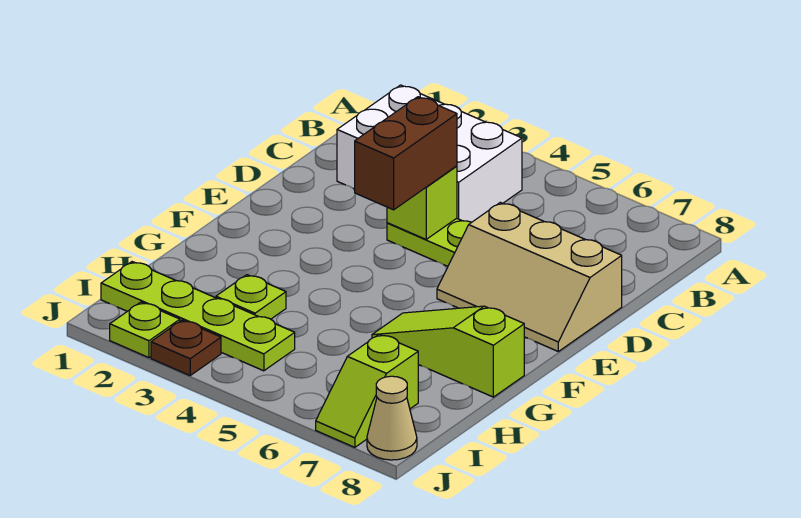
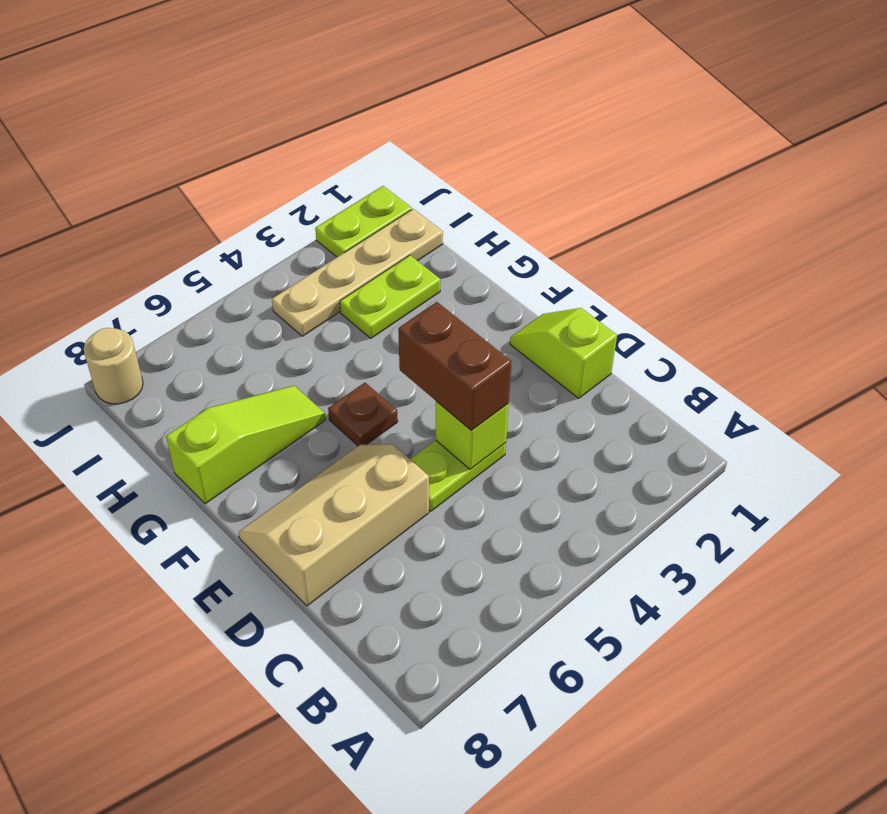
white brick B2:C4 level 1 -> none
lime plate H3 level 1 -> lime plate H2:H3 level 1
lime plate I1:I4 level 1 -> tan plate I1:I4 level 1
lime slope I7:J7 level 1 top I -> lime slope D1:E1 level 1 top D
lime plate J2 level 1 -> lime plate J1:J2 level 1
brown plate J3 level 1 -> brown plate F5 level 1
tan cone J8 level 1 -> tan round brick J8 level 1

